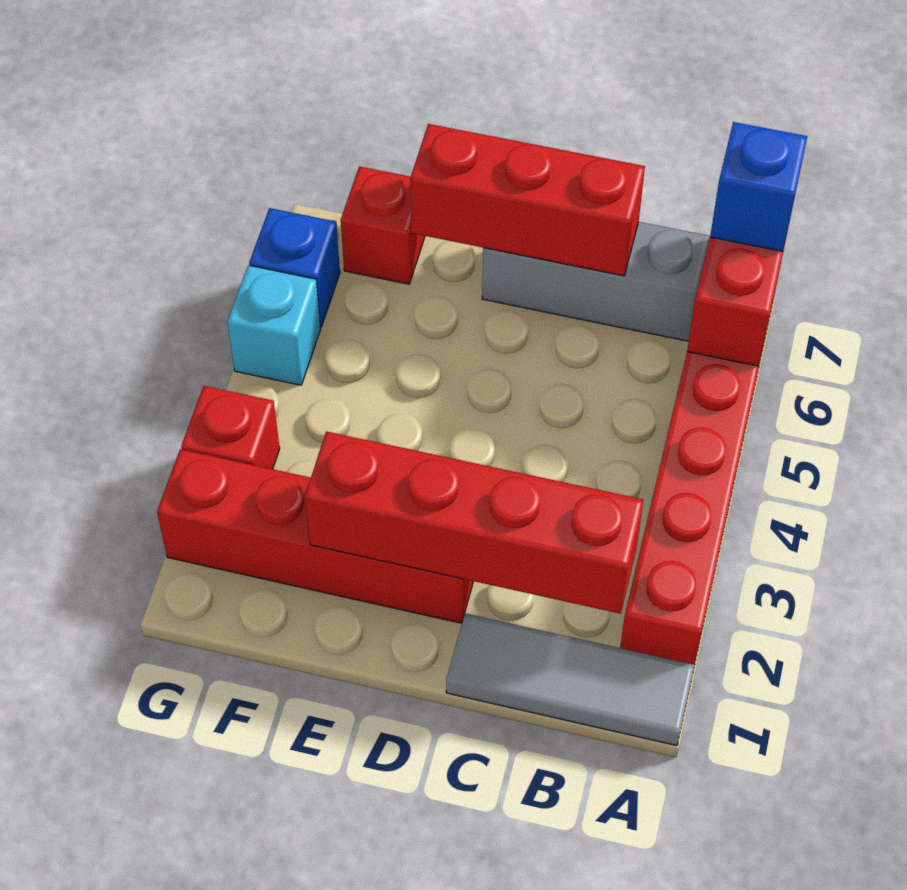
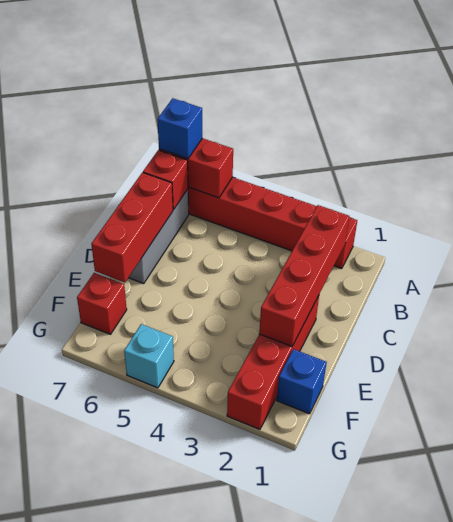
grey tile A1:C1 level 1 -> none
red brick G3 level 1 -> red brick B7 level 2
blue brick G6 level 1 -> blue brick F1 level 1

